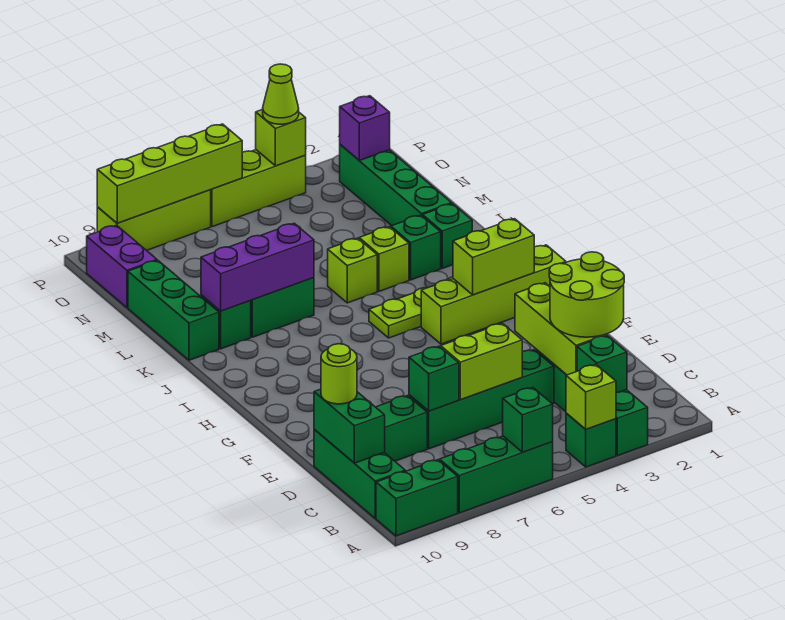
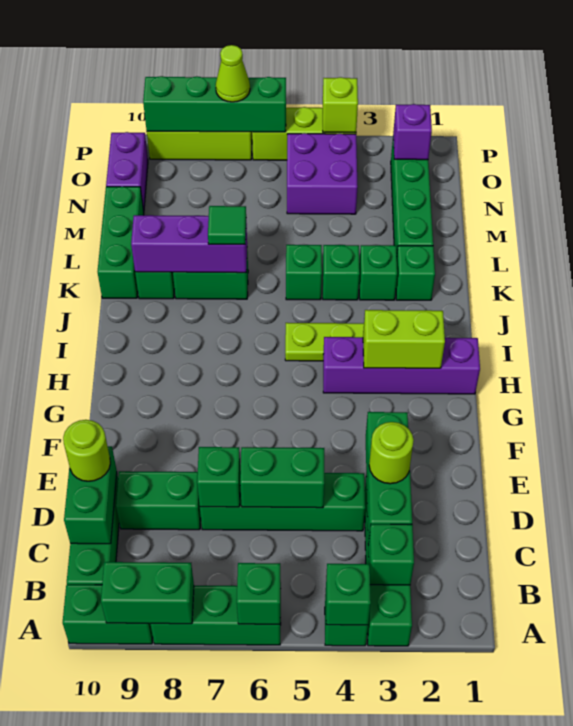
lime brick A4 level 2 -> green brick A4 level 2
none -> green brick A8:A9 level 2
lime round brick C2:D3 level 3 -> lime round brick D3 level 3
lime brick C3:E3 level 2 -> green brick C3:E3 level 2
lime brick D5:D6 level 2 -> green brick D5:D6 level 2
lime brick H1:H4 level 1 -> purple brick H1:H4 level 1
lime brick K4 level 1 -> green brick K4 level 1
lime brick K5 level 1 -> green brick K5 level 1
none -> green tile K7 level 3
none -> purple brick N4:O5 level 1
lime cone P4 level 3 -> lime cone P7 level 3
lime brick P6:P9 level 2 -> green brick P6:P9 level 2

